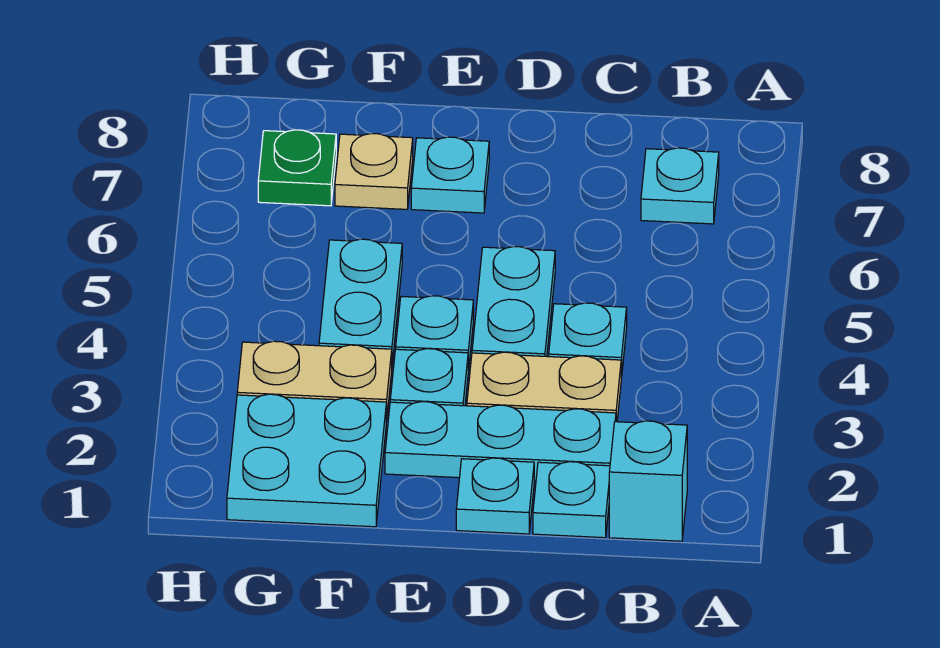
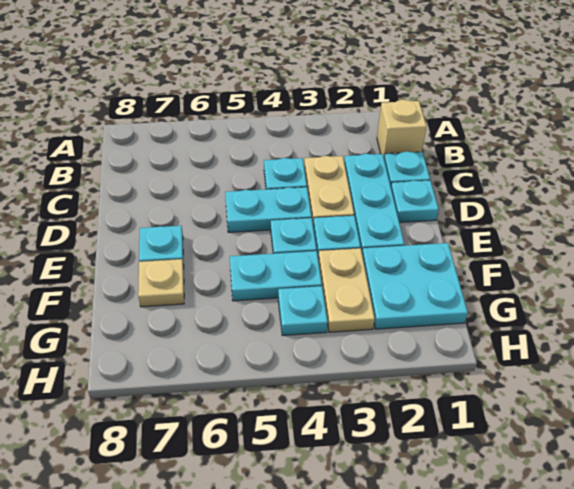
cyan brick B1 level 1 -> tan brick B1 level 1
cyan plate B7 level 1 -> cyan plate G4 level 1
green plate G7 level 1 -> none

